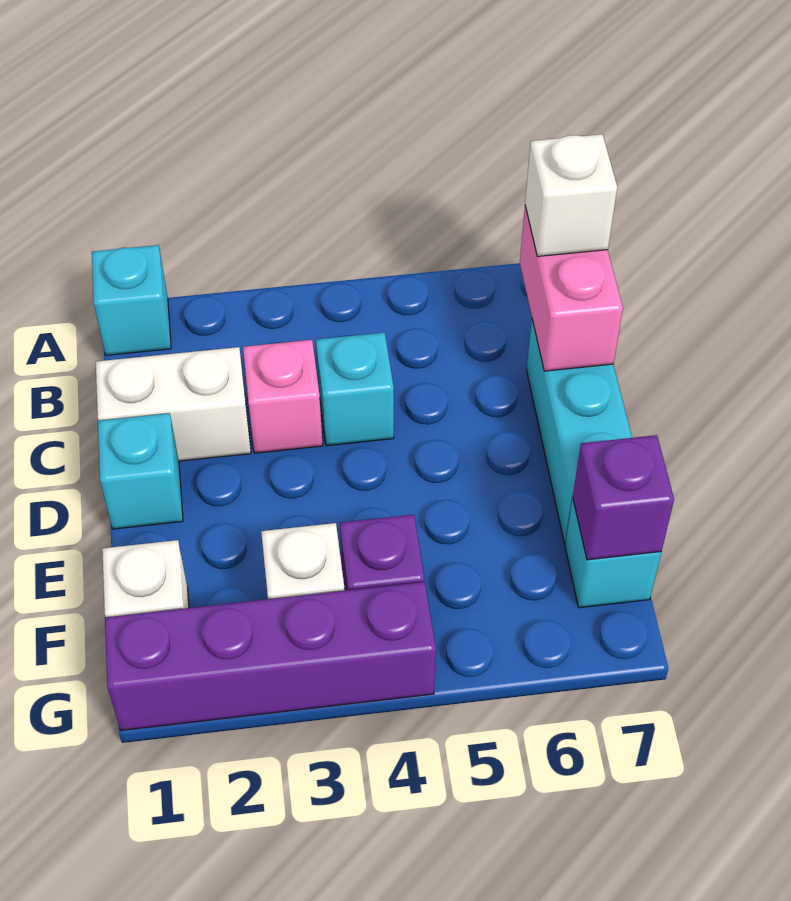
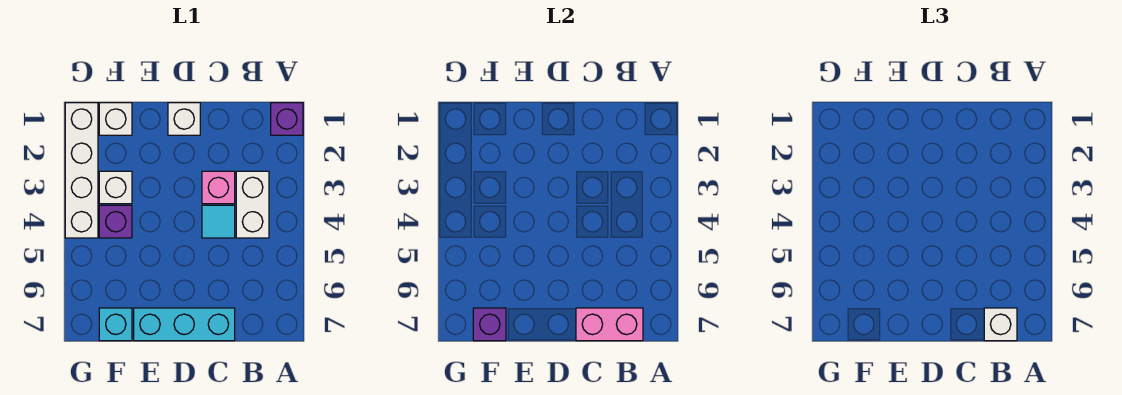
cyan brick A1 level 1 -> purple brick A1 level 1
white brick C1:C2 level 1 -> white brick B3:B4 level 1
cyan brick C4 level 1 -> cyan tile C4 level 1
cyan brick D1 level 1 -> white brick D1 level 1
purple brick G1:G4 level 1 -> white brick G1:G4 level 1

